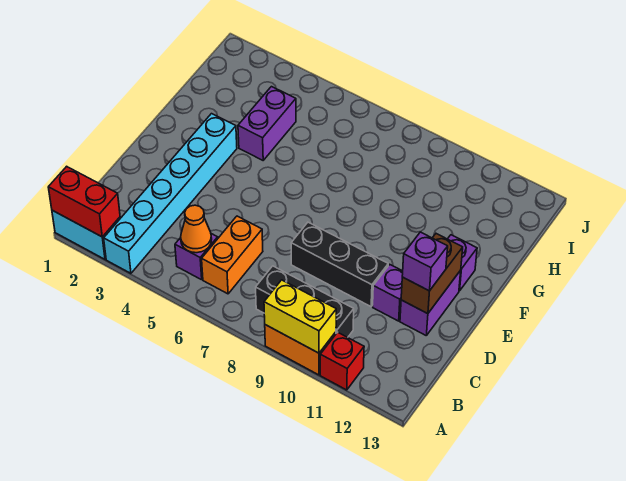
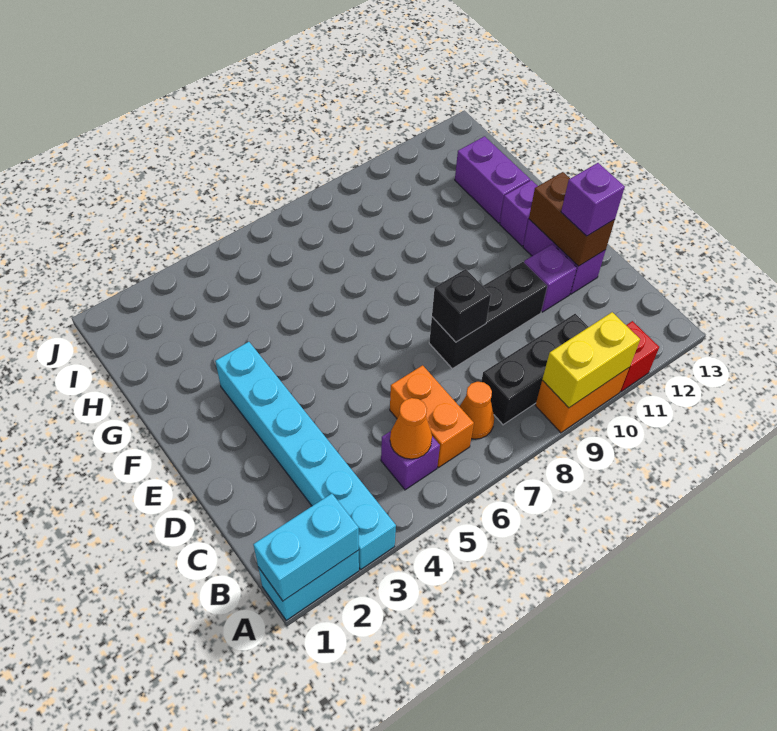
red brick A1:A2 level 2 -> cyan brick A1:A2 level 2
none -> orange cone B7 level 1
none -> black brick D8 level 2
purple brick G4:H4 level 1 -> purple brick G12:H12 level 1

